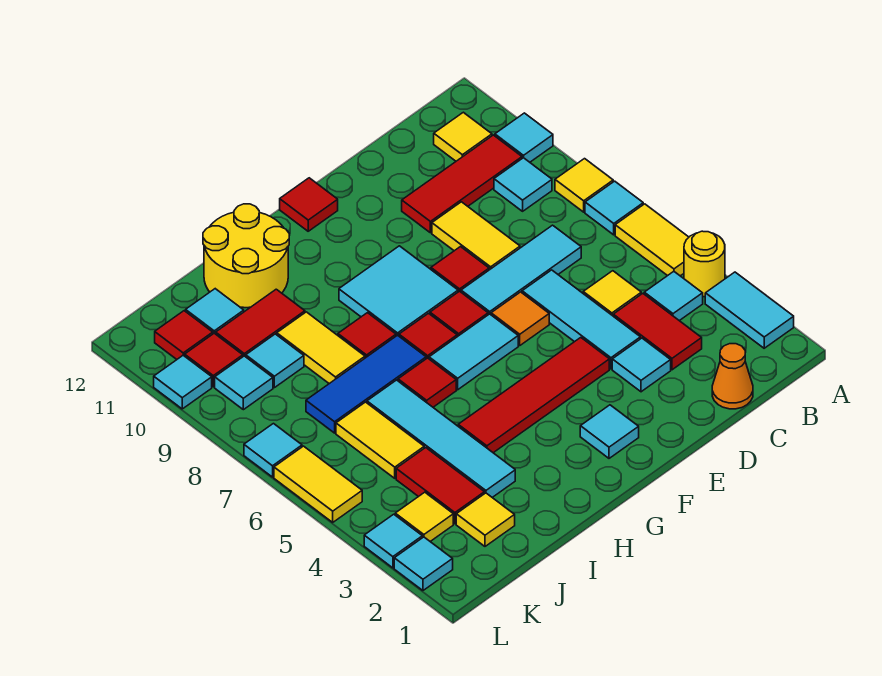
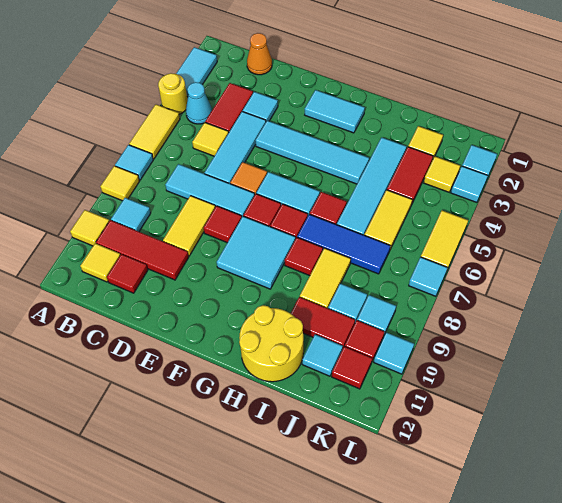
cyan tile A10 level 1 -> yellow tile A10 level 1
cyan tile B4 level 1 -> cyan cone B4 level 1
red tile E4:H4 level 1 -> cyan tile E4:H4 level 1
cyan tile F2 level 1 -> cyan tile F2:G2 level 1
red tile F12 level 1 -> red tile C11 level 1

